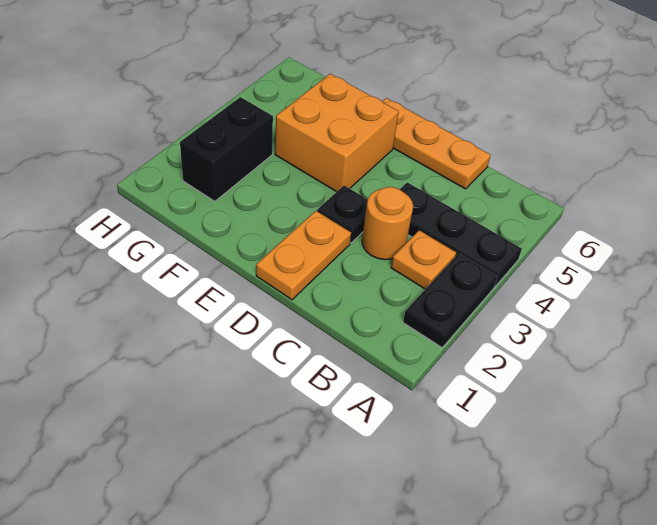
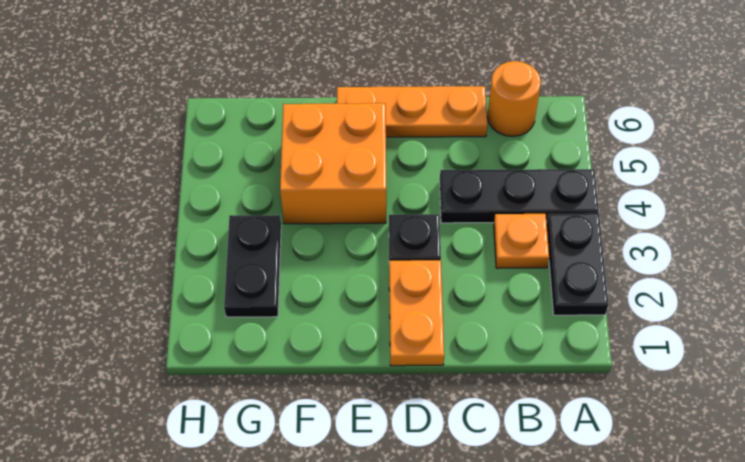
orange round brick C3 level 1 -> orange round brick B6 level 1
black brick G2:G3 level 1 -> black plate G2:G3 level 1

